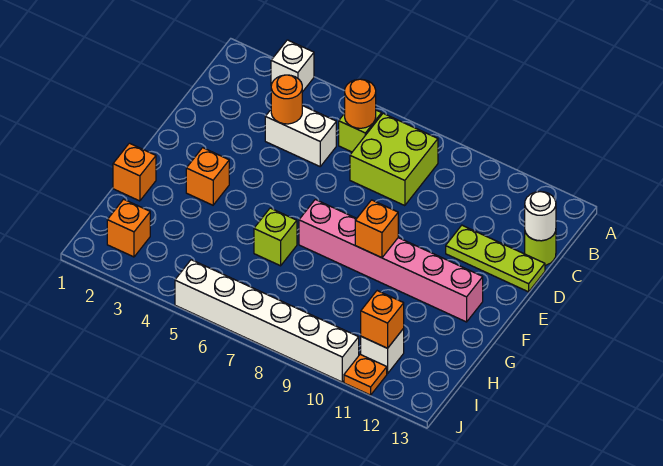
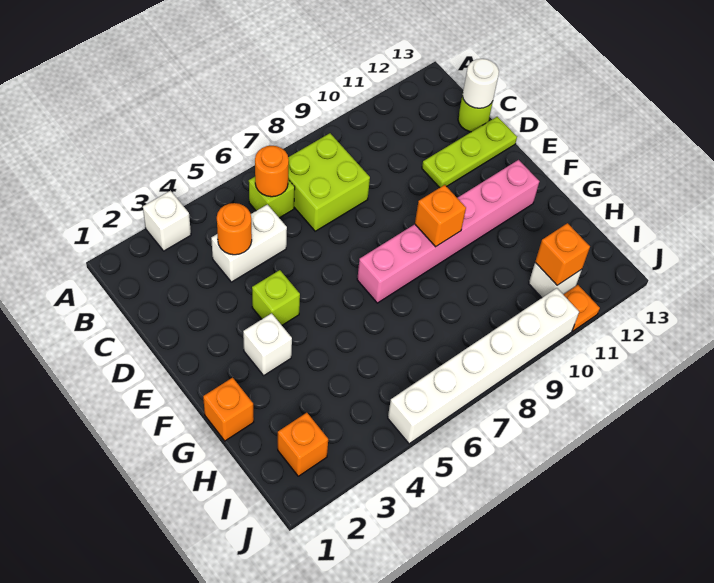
orange brick F3 level 1 -> white brick F3 level 1
lime brick G6 level 1 -> lime brick E4 level 1

